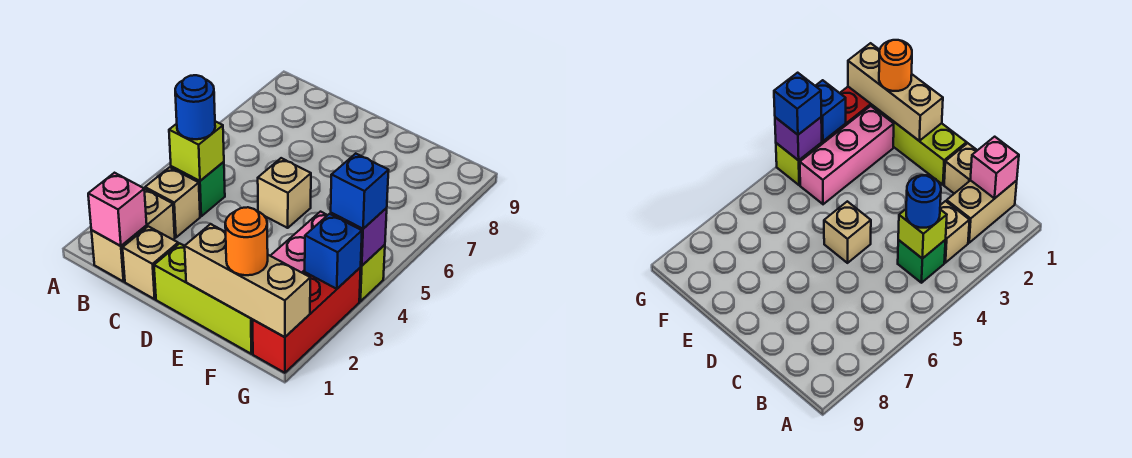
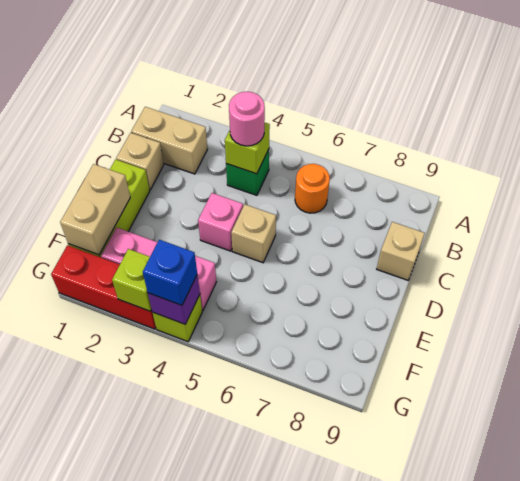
pink brick B1 level 2 -> pink brick D4 level 1
tan brick B3 level 1 -> tan brick C9 level 1
blue round brick B4 level 3 -> pink round brick B4 level 3
tan brick E1:G1 level 2 -> tan brick E1:F1 level 2
orange round brick F1 level 3 -> orange round brick B6 level 1
blue brick G3 level 2 -> lime brick G3 level 2

